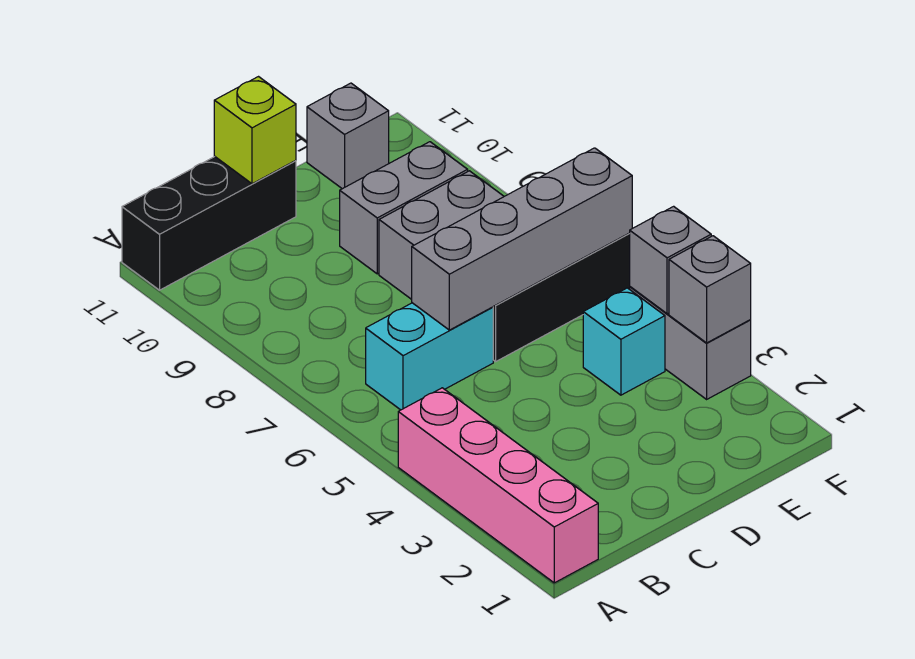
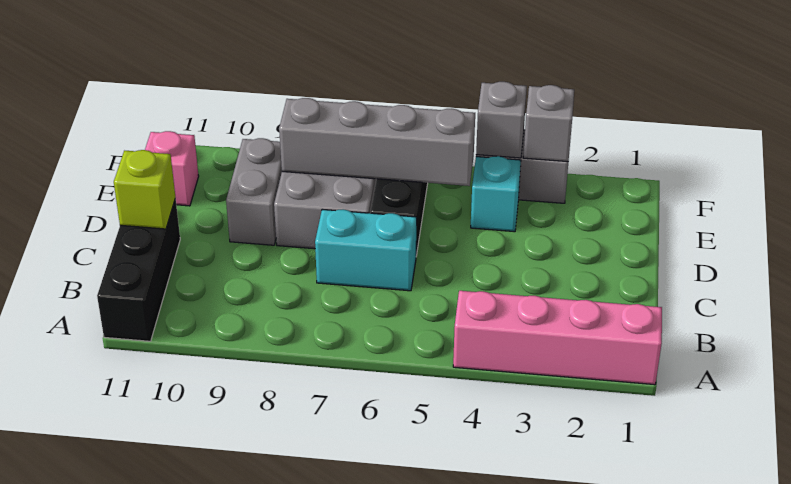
cyan brick B6:C6 level 1 -> cyan brick C6:C7 level 1
grey brick C6:F6 level 2 -> grey brick E5:E8 level 2
grey brick E11 level 1 -> pink brick E11 level 1

